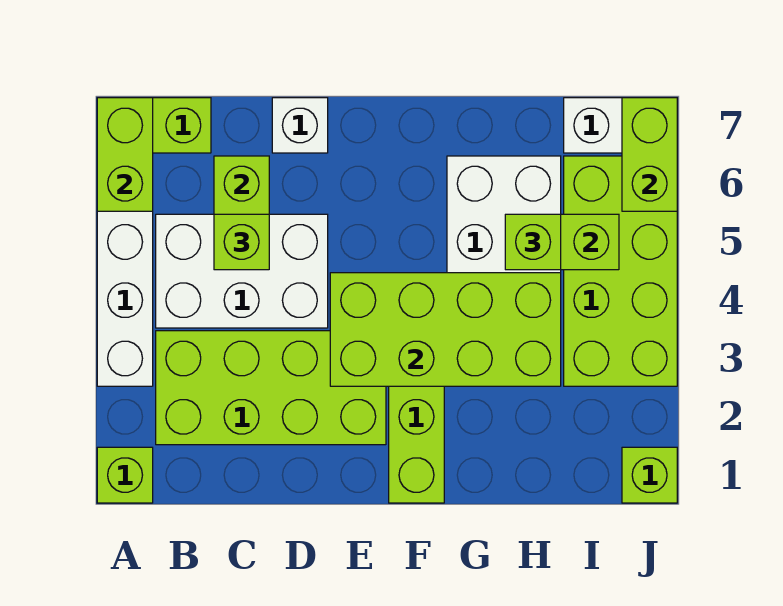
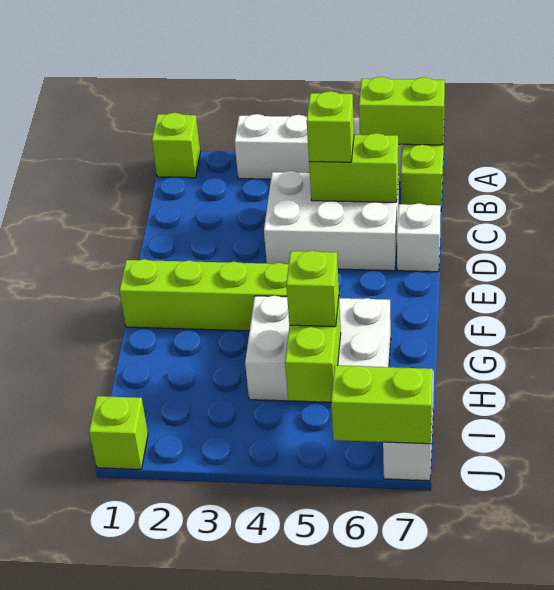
lime brick B2:E3 level 1 -> none
white brick B4:D5 level 1 -> white brick C4:D6 level 1
lime brick E3:H4 level 2 -> none
lime brick I3:J6 level 1 -> none

